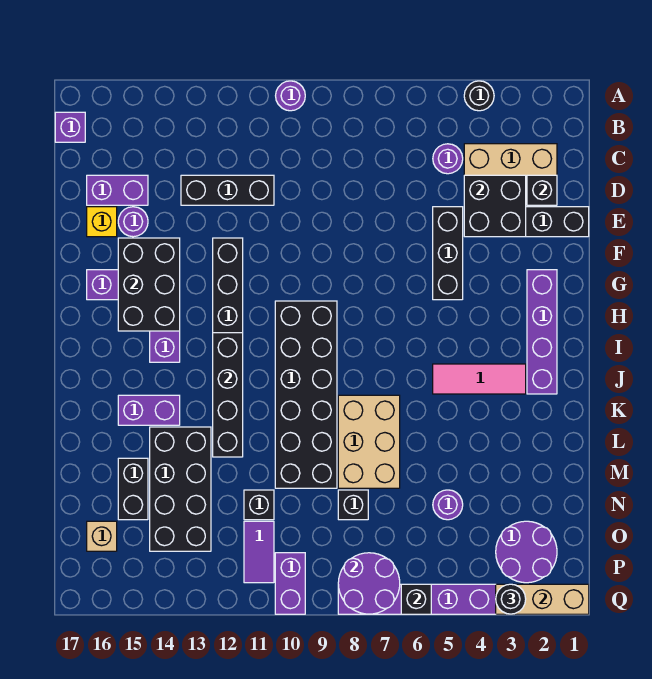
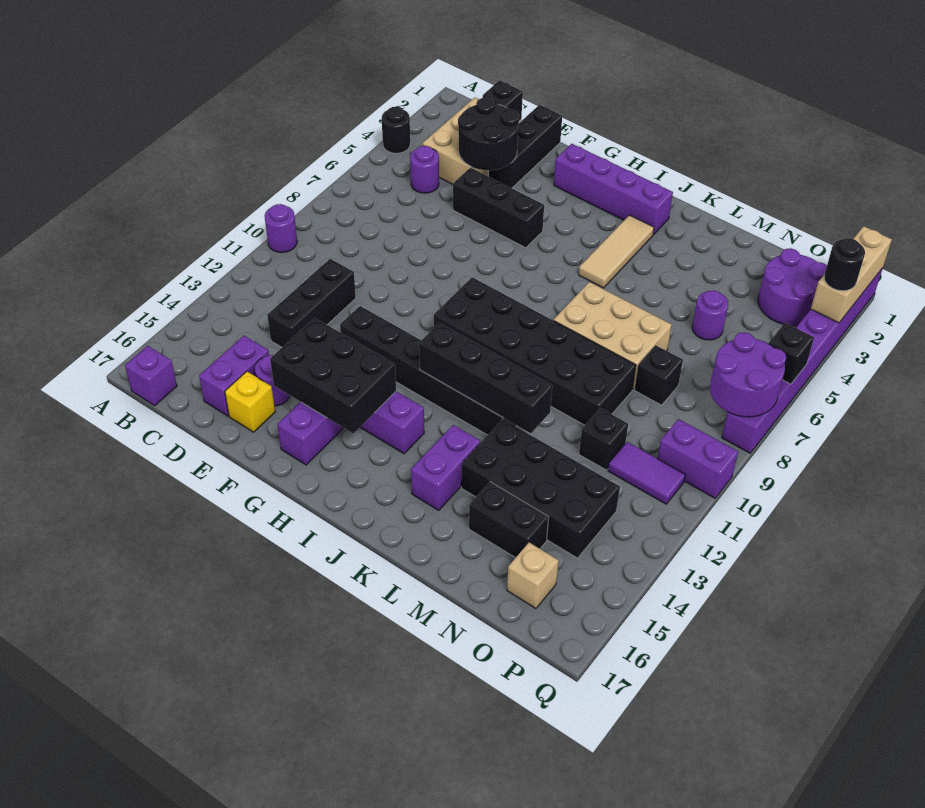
black brick D3:E4 level 2 -> black round brick D3:E4 level 2
pink tile J3:J5 level 1 -> tan tile J3:J5 level 1

